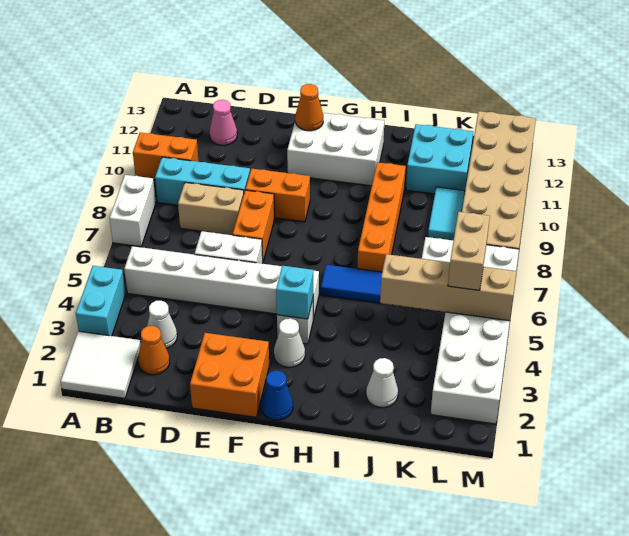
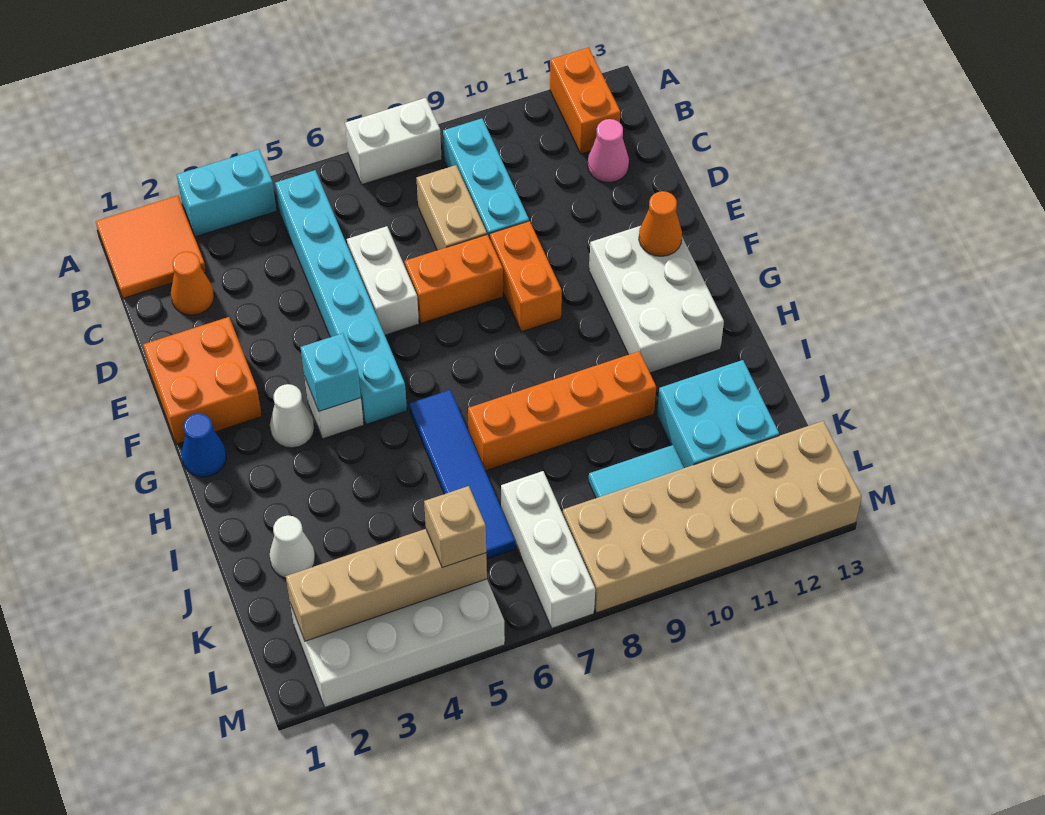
white tile A1:B2 level 1 -> orange tile A1:B2 level 1
orange brick A10:B10 level 1 -> orange brick A12:B12 level 1
white brick B5:G5 level 1 -> cyan brick B5:G5 level 1
white cone C3 level 1 -> none
tan brick J5:M5 level 2 -> tan brick L2:L5 level 2
tan brick L5:L6 level 3 -> tan brick L5 level 3

